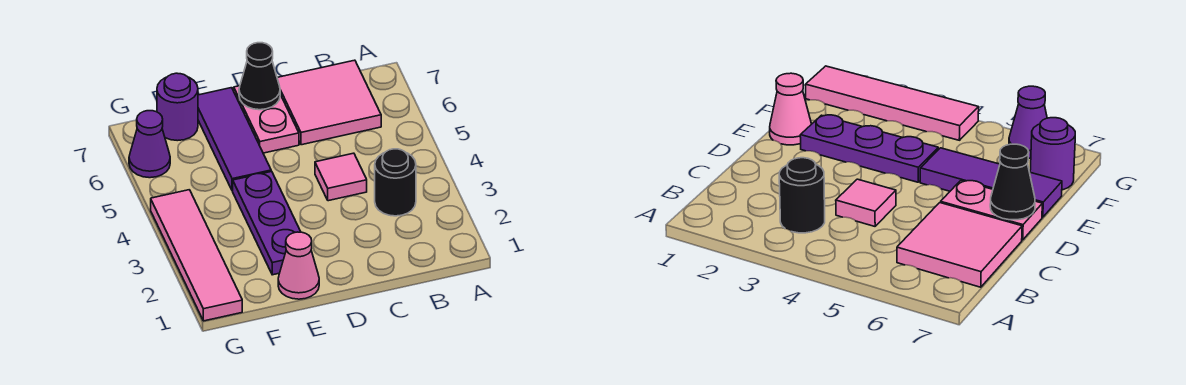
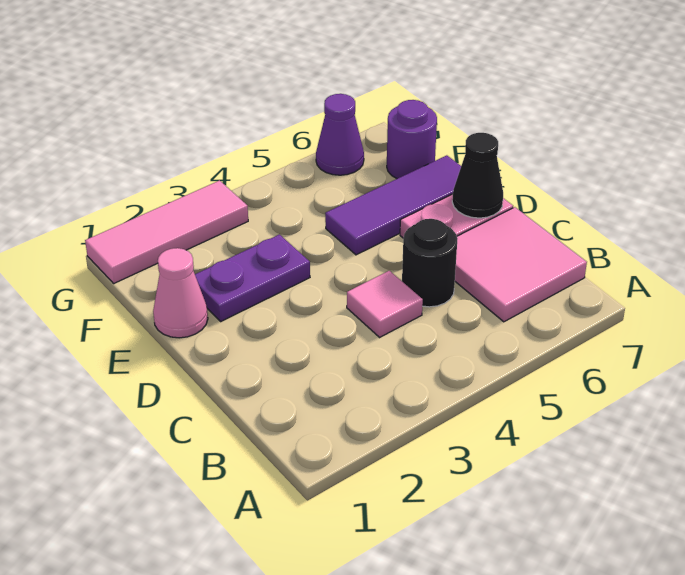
black round brick B3 level 1 -> black round brick C5 level 1
purple plate E2:E4 level 1 -> purple plate E2:E3 level 1
pink tile G1:G4 level 1 -> pink tile G1:G3 level 1

